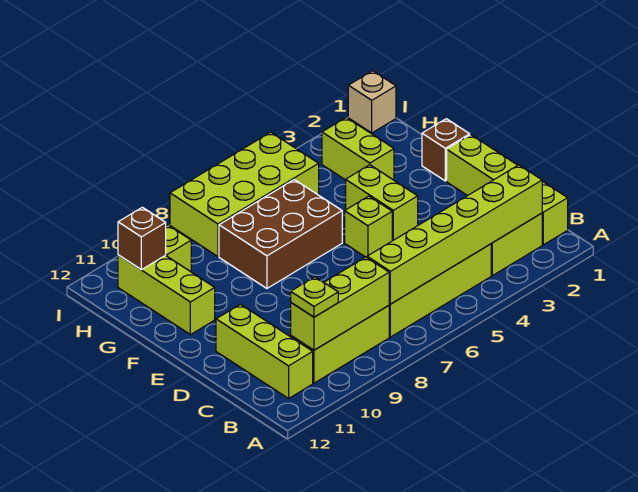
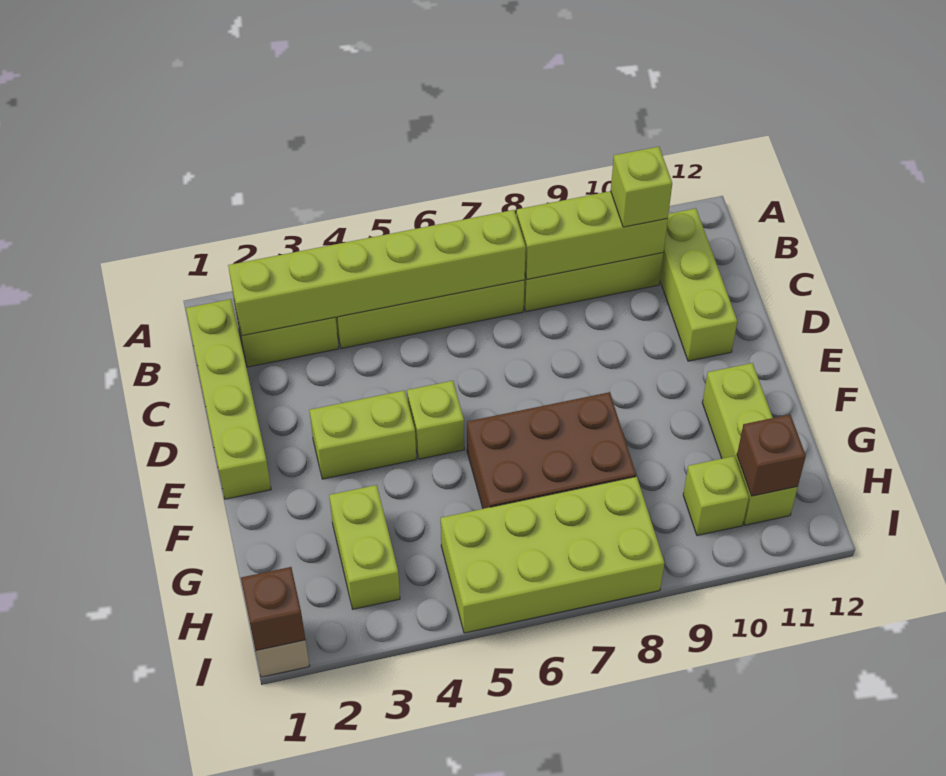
lime plate B10 level 3 -> lime brick B10 level 3
lime brick E4:F4 level 1 -> lime brick E3:E4 level 1
brown brick F1 level 1 -> brown brick I1 level 2

